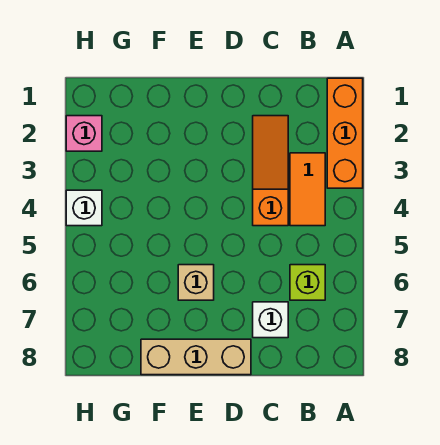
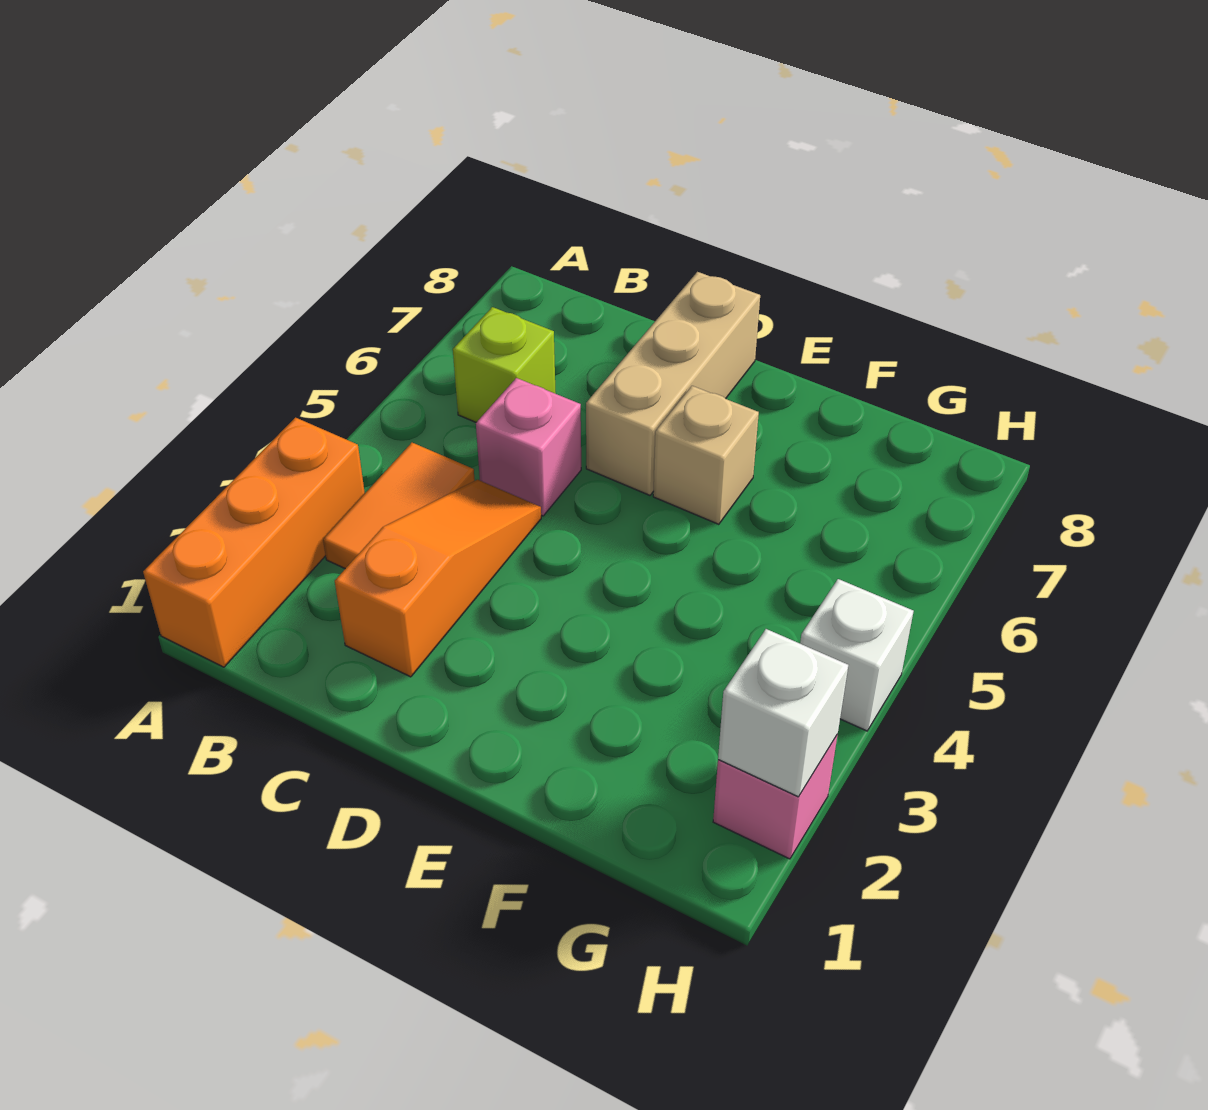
orange slope C2:C4 level 1 top 4 -> orange slope C2:C4 level 1 top 2
none -> pink brick C5 level 1
white brick C7 level 1 -> white brick H2 level 2
tan brick D8:F8 level 1 -> tan brick D6:D8 level 1

